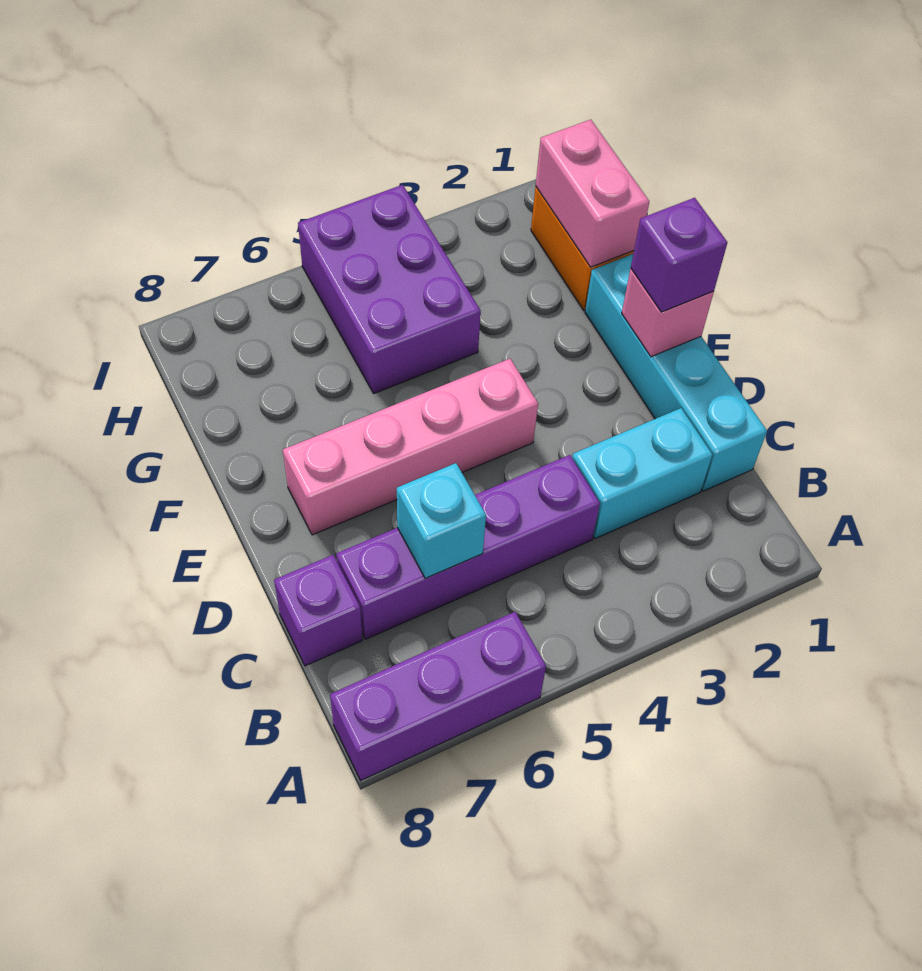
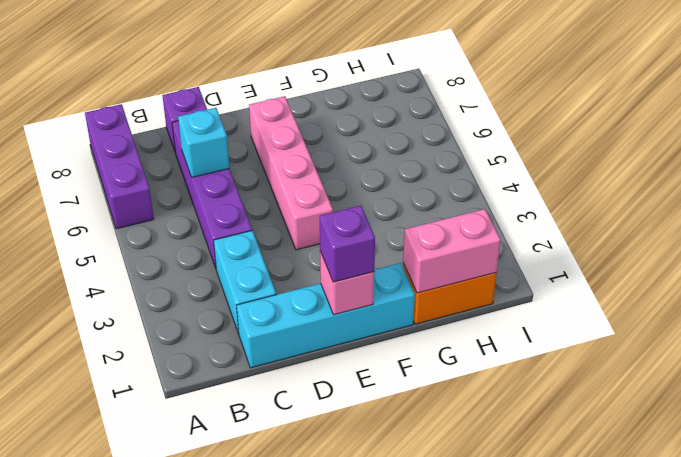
purple brick G4:I5 level 1 -> none

